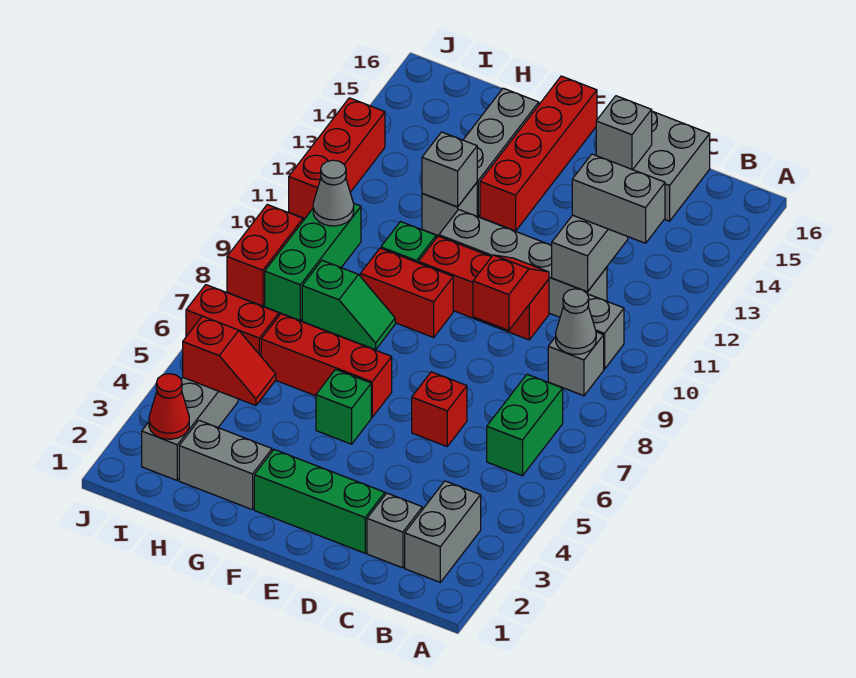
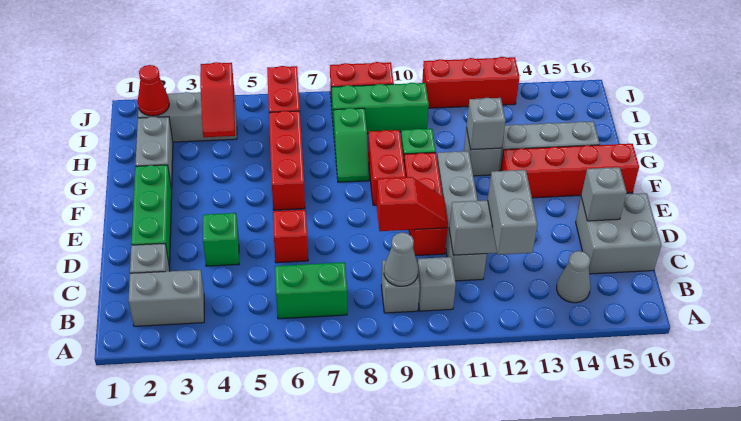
green brick F5 level 1 -> green brick D4 level 1
grey cone I10 level 2 -> grey cone B14 level 1

